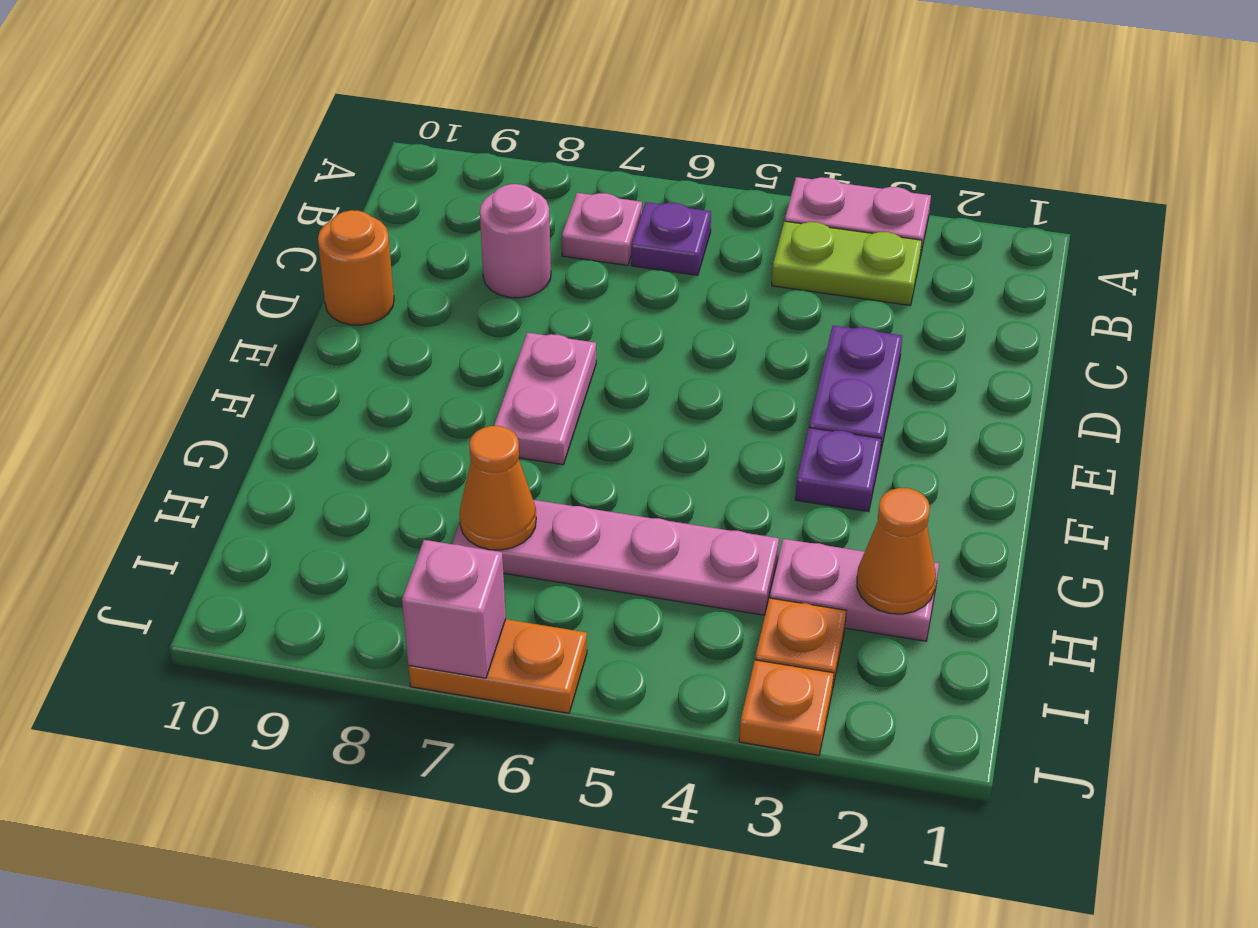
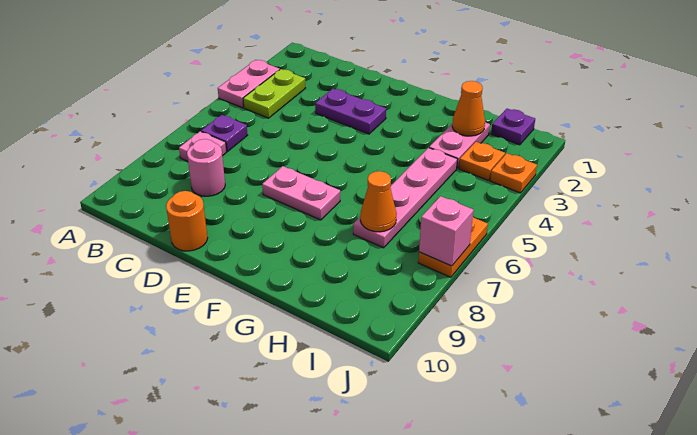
purple plate F3 level 1 -> purple plate I1 level 1

